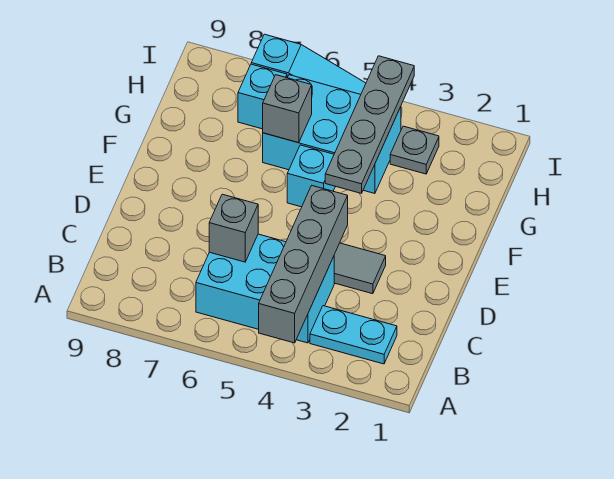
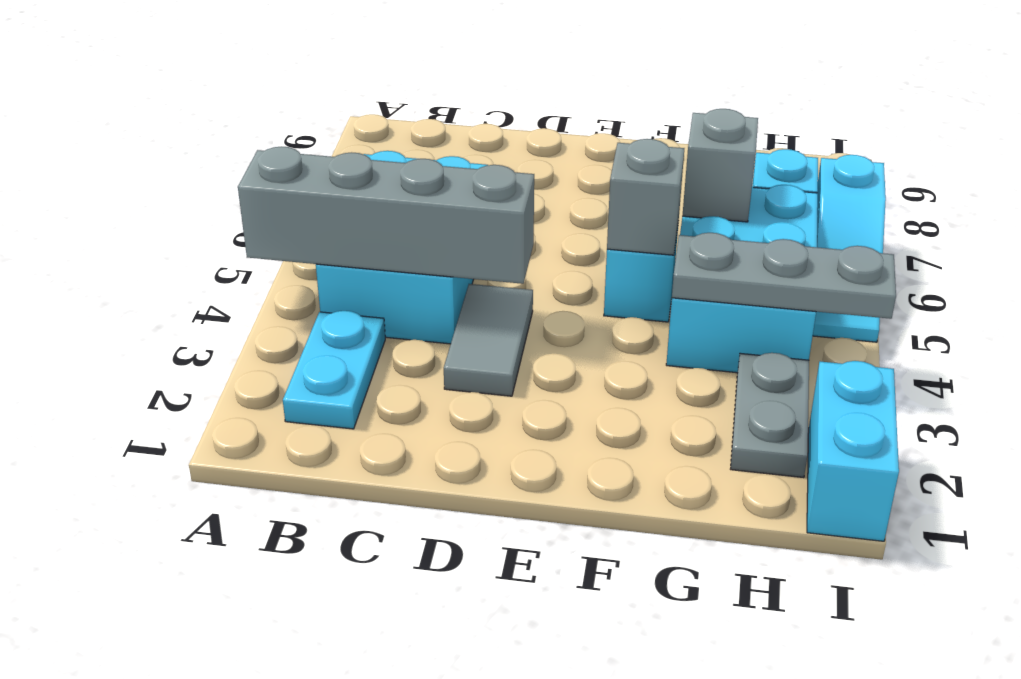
grey brick C6 level 2 -> grey brick F5 level 2
grey plate F4:I4 level 2 -> grey plate G4:I4 level 2
grey plate H3 level 1 -> grey plate H2:H3 level 1
none -> cyan brick I1:I2 level 1

